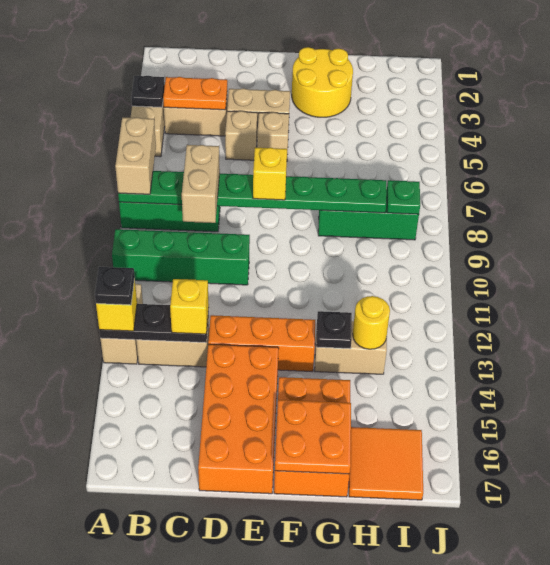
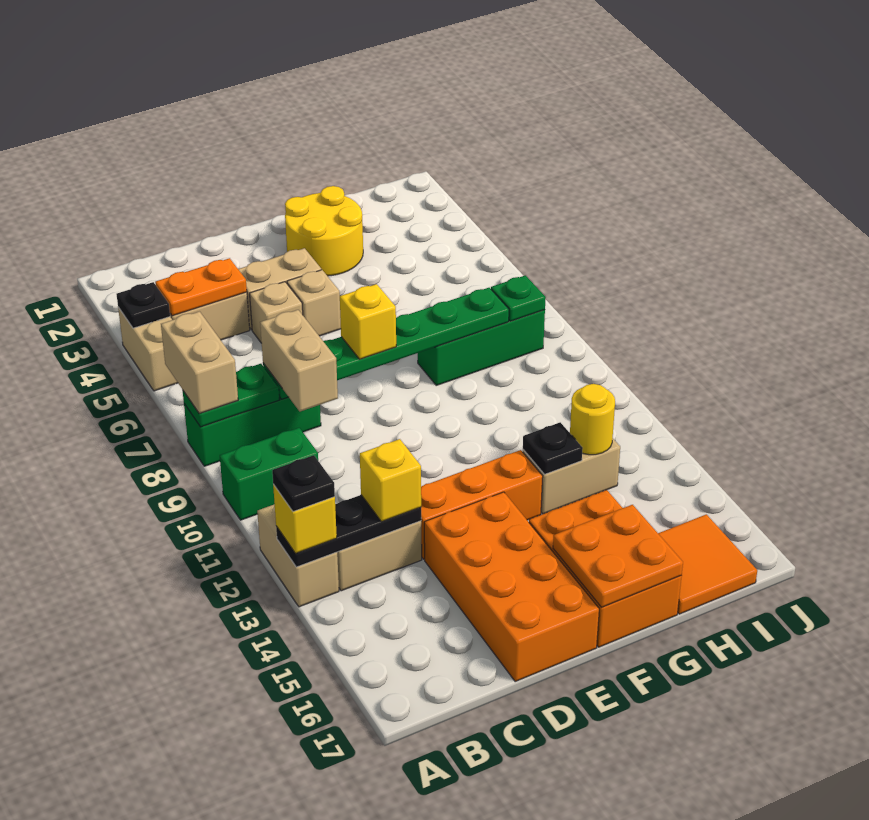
green brick A10:D10 level 1 -> green brick A10:B10 level 1

